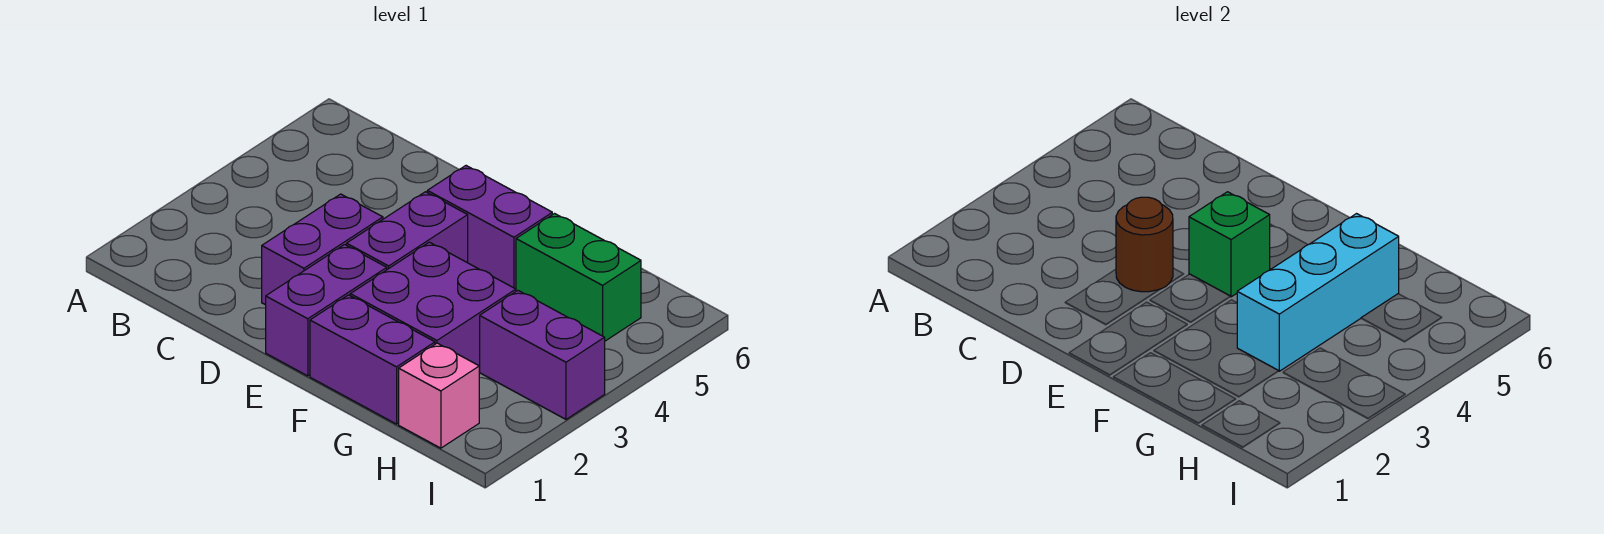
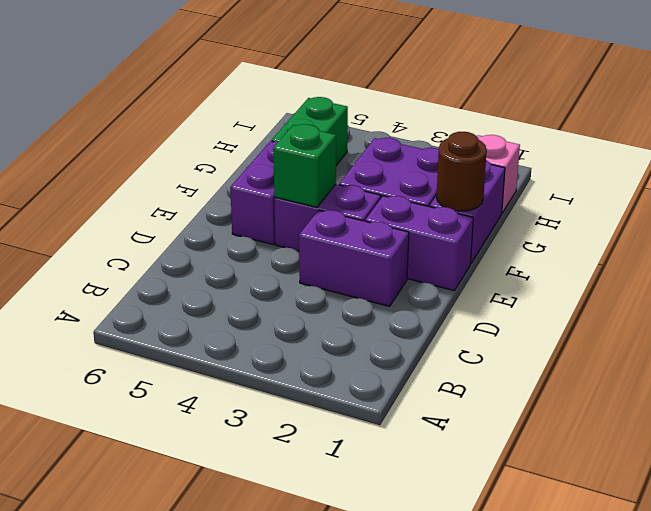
brown round brick D3 level 2 -> brown round brick F1 level 2
cyan brick G3:G5 level 2 -> none
purple brick H3:I3 level 1 -> none

